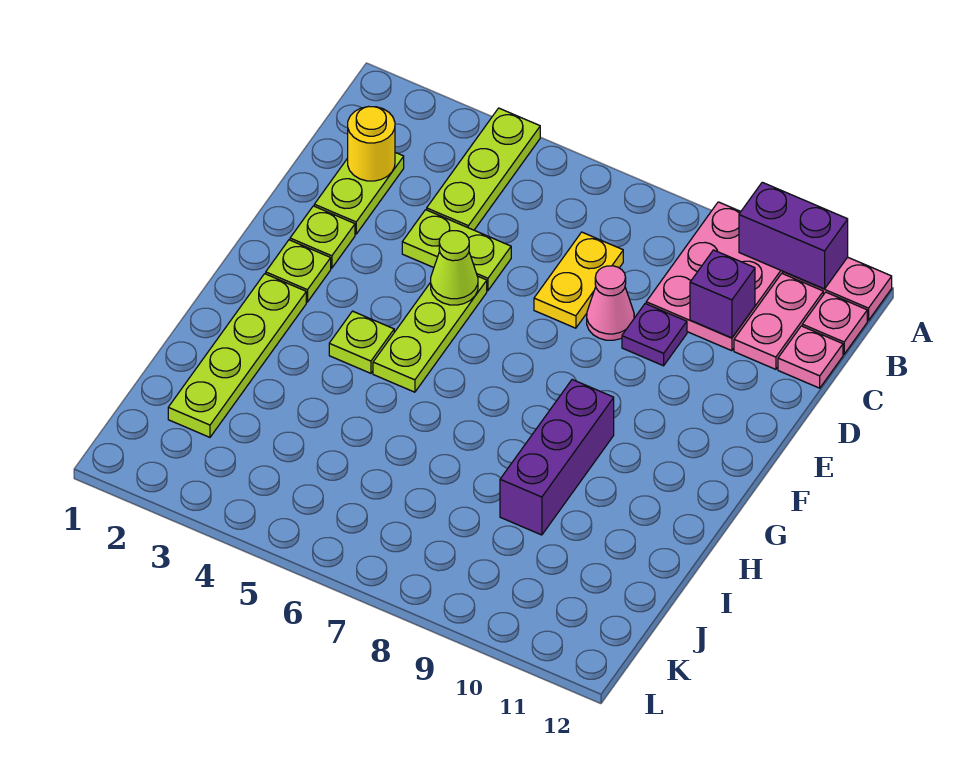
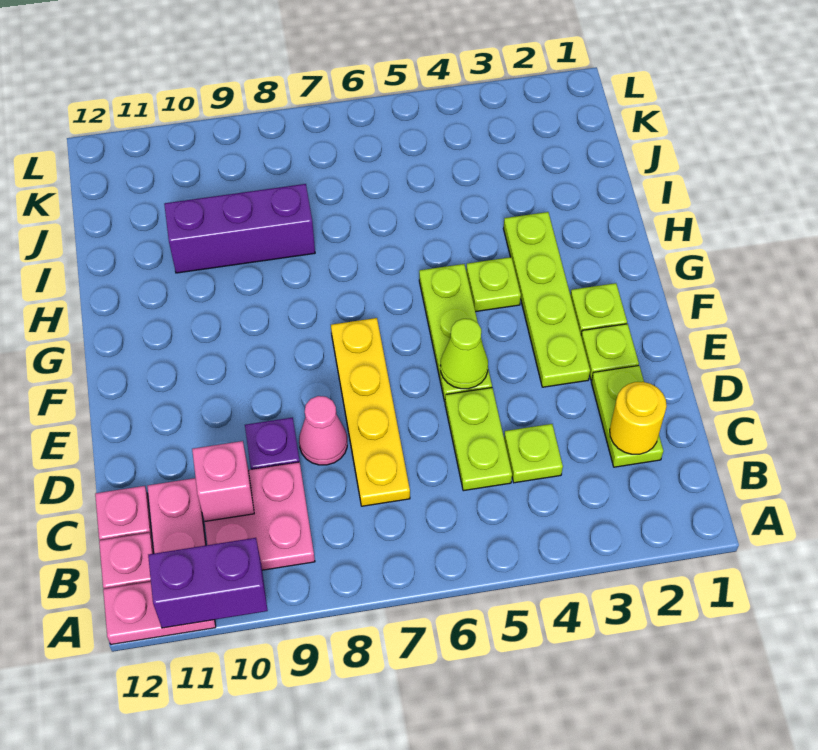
lime plate A4:C4 level 1 -> lime plate C4 level 1
pink plate A9:C10 level 1 -> pink plate B9:C10 level 1
yellow plate C7:D7 level 1 -> yellow plate C7:F7 level 1
purple brick C10 level 2 -> pink brick C10 level 2
lime plate D4:D5 level 1 -> lime plate C5:D5 level 1
lime plate G2:J2 level 1 -> lime plate E3:H3 level 1
purple brick G9:I9 level 1 -> purple brick I8:I10 level 1

